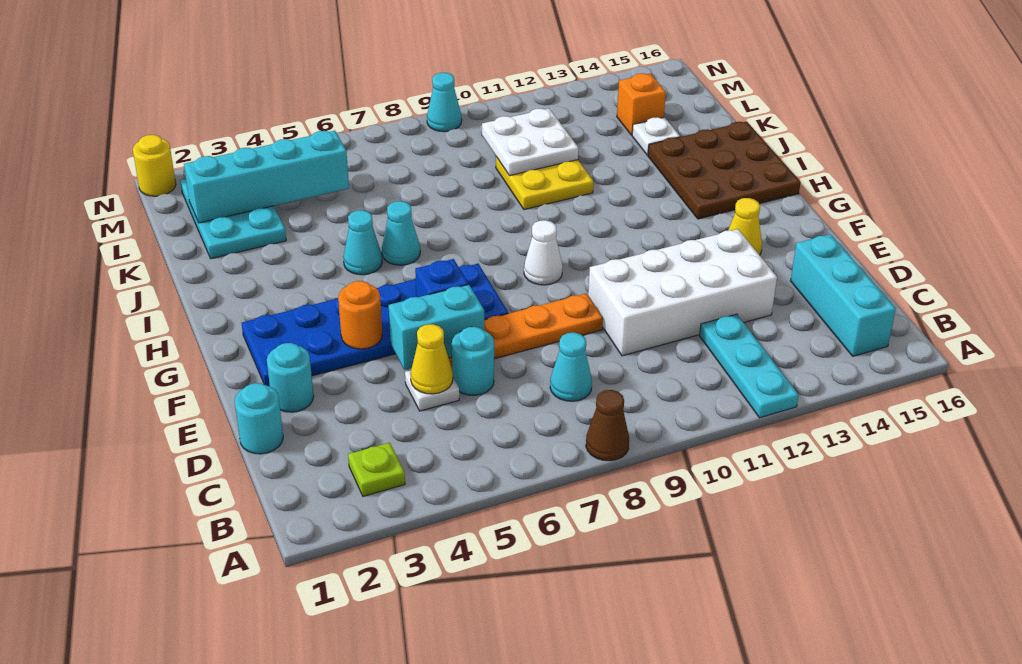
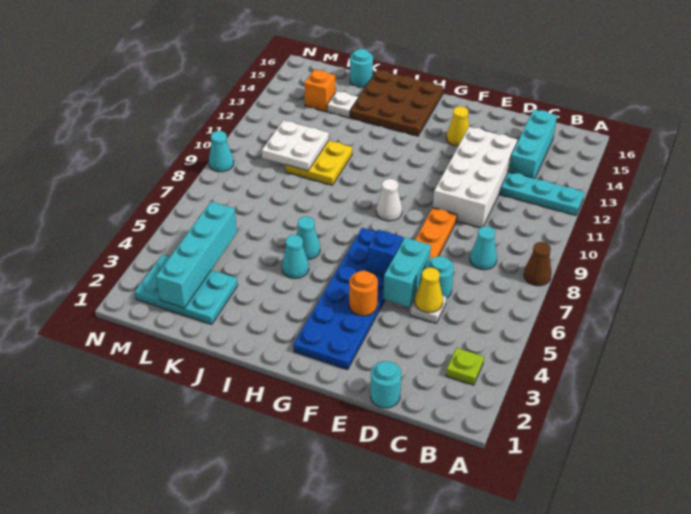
cyan brick B15:D15 level 1 -> cyan brick C13:C15 level 1
cyan round brick E2 level 1 -> cyan round brick K16 level 1
yellow round brick N1 level 1 -> none

